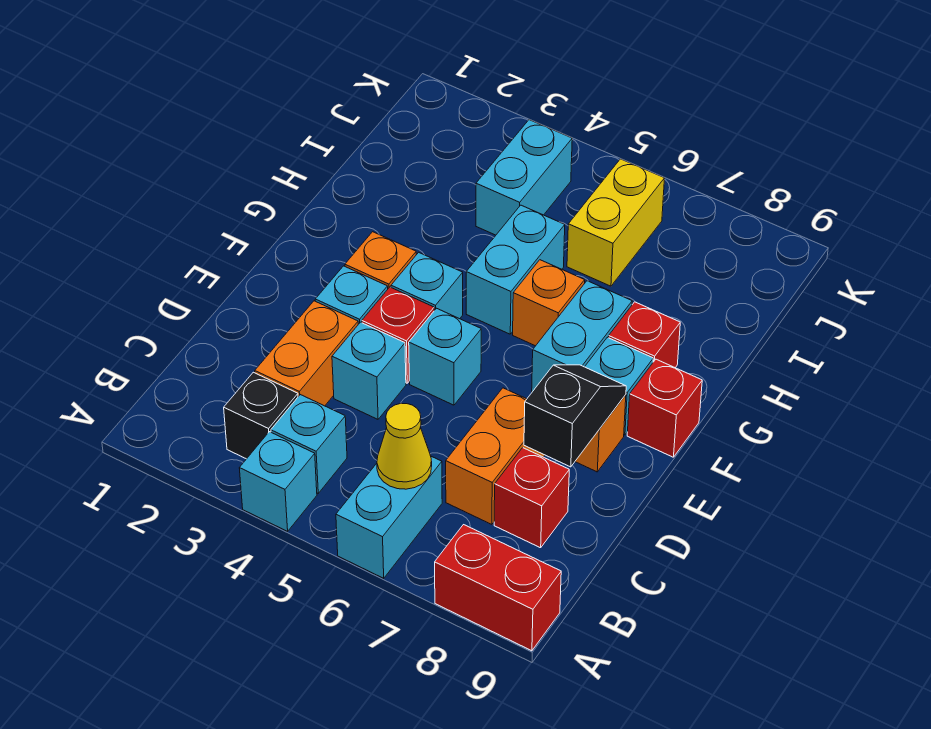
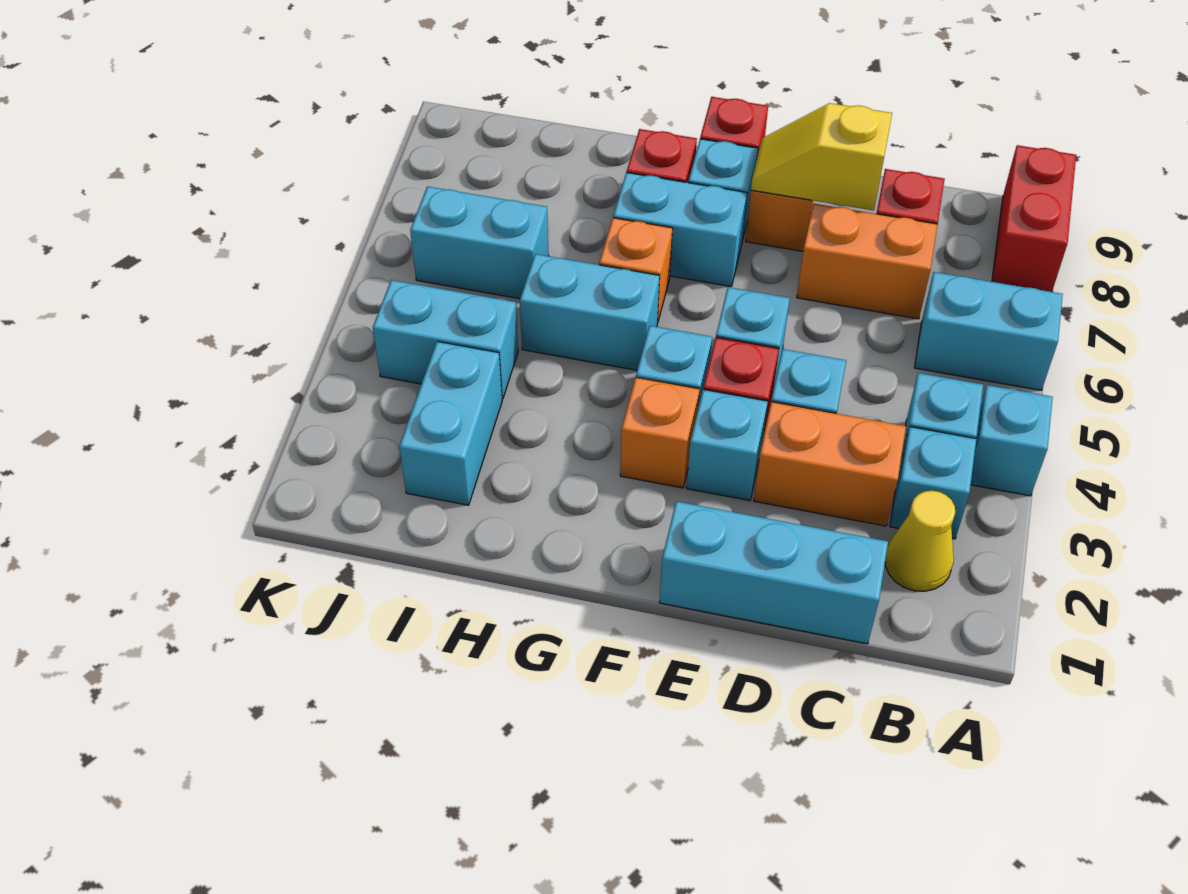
black brick B3 level 1 -> cyan brick B3 level 1
yellow cone B6 level 2 -> yellow cone B2 level 1
none -> cyan brick C1:E1 level 1
black slope D8:E8 level 2 top D -> yellow slope D8:E8 level 2 top D
none -> cyan brick I2:I3 level 1
yellow brick I6:J6 level 1 -> cyan brick I6:J6 level 1

